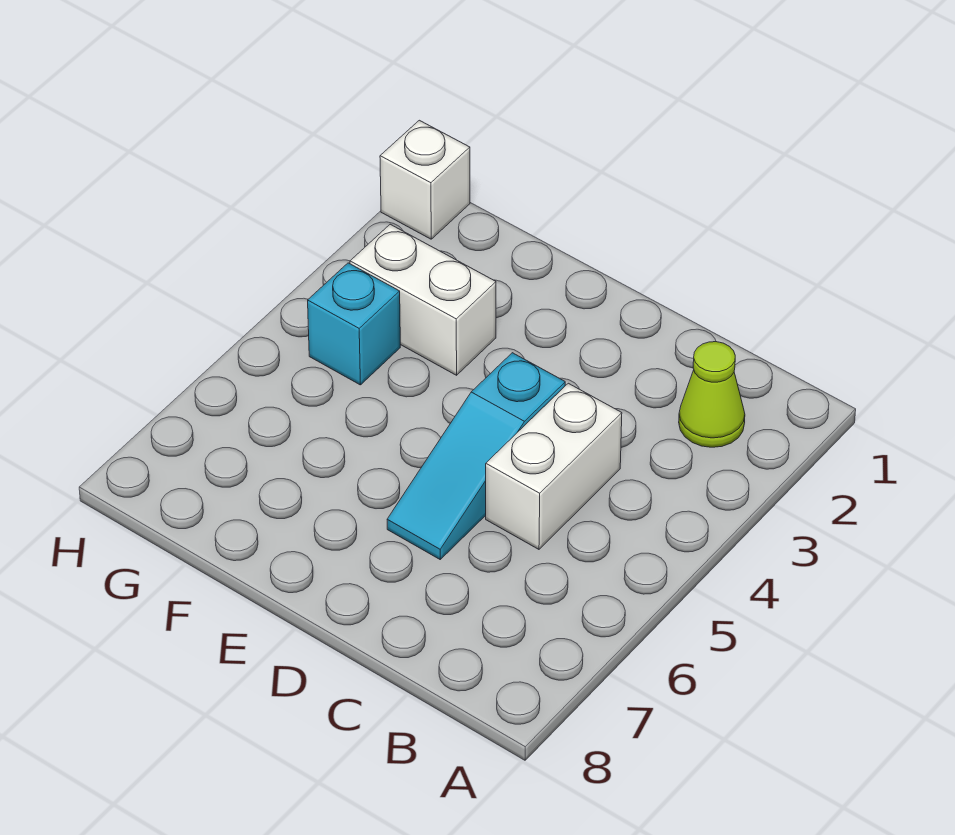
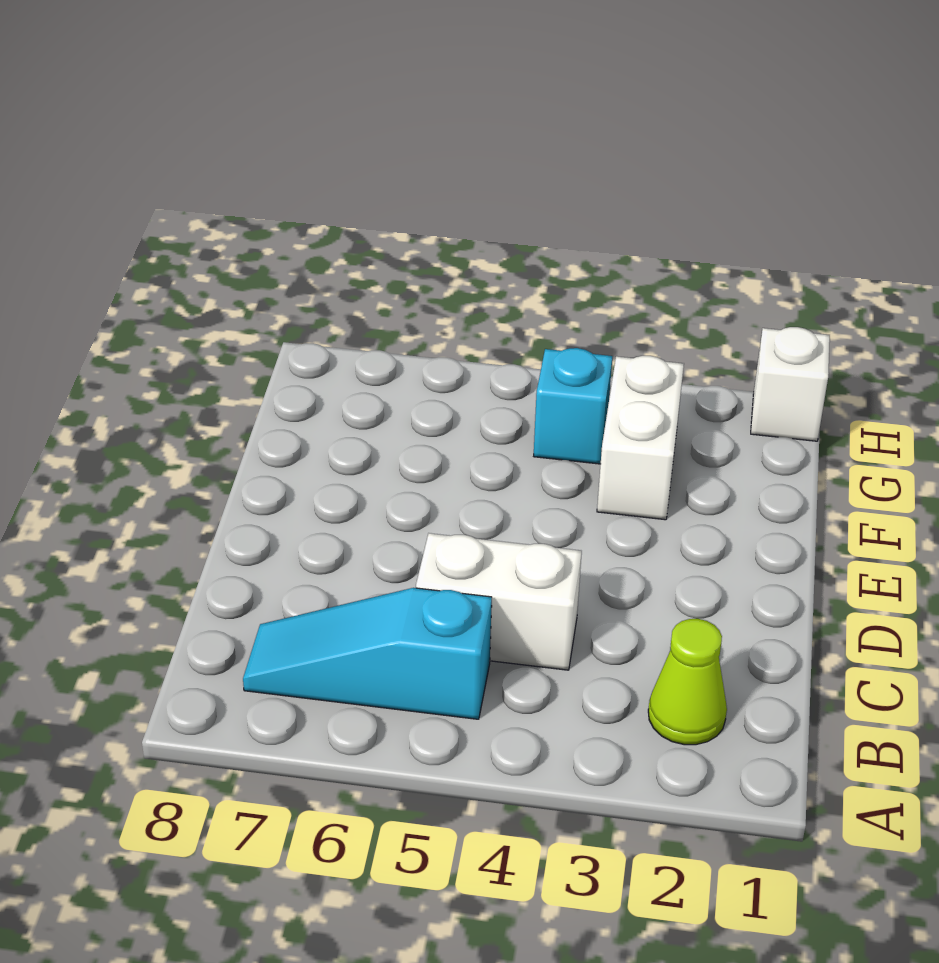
cyan slope D4:D6 level 1 top 4 -> cyan slope B5:B7 level 1 top 5

